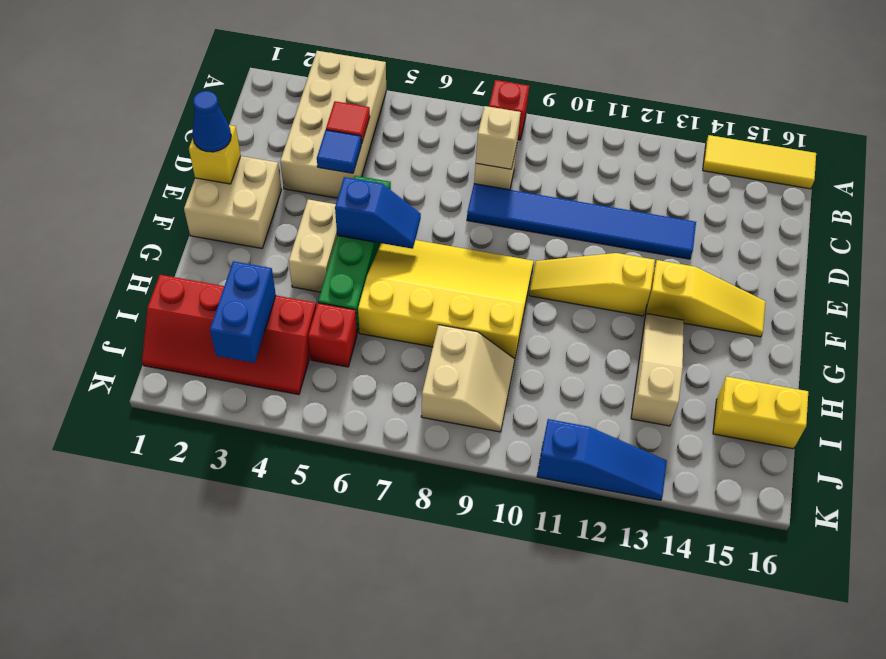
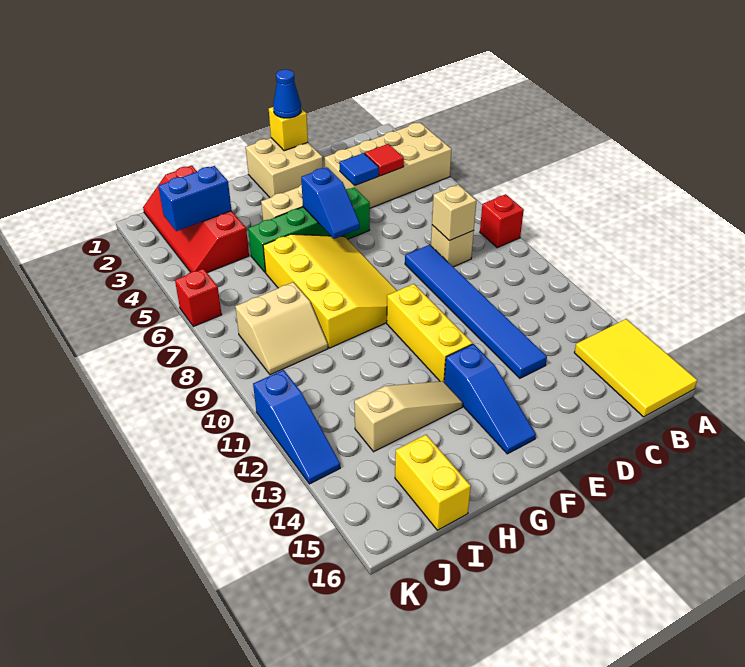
yellow tile A14:A16 level 1 -> yellow tile A14:B16 level 1
yellow slope F10:F12 level 1 top 12 -> yellow brick F10:F12 level 1
yellow slope F13:F15 level 1 top 13 -> blue slope F13:F15 level 1 top 13
red brick I5 level 1 -> red brick K6 level 1

